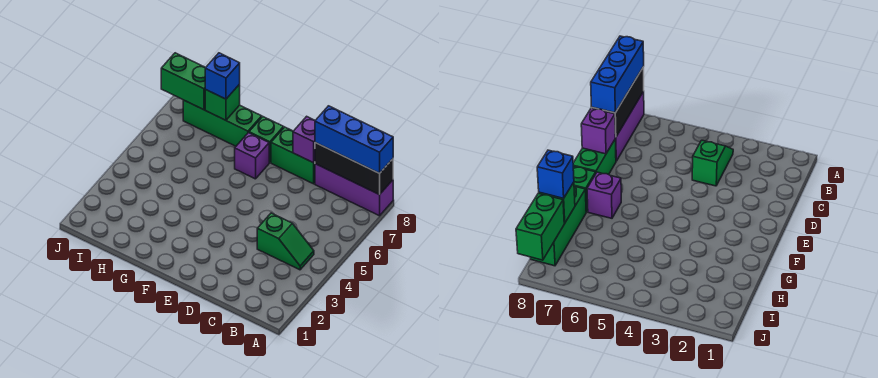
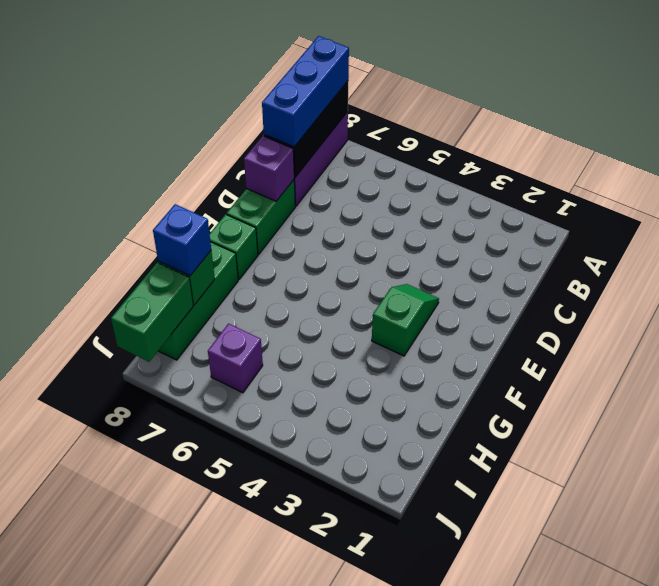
green slope B4:C4 level 1 top C -> green slope E3:F3 level 1 top F
purple brick F7 level 1 -> purple brick I6 level 1

